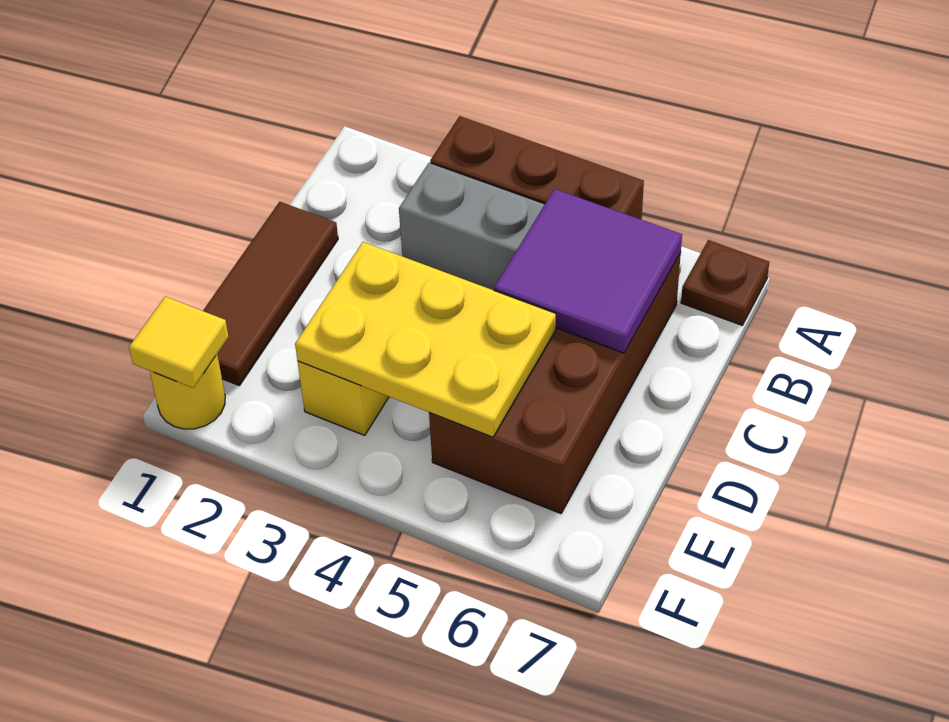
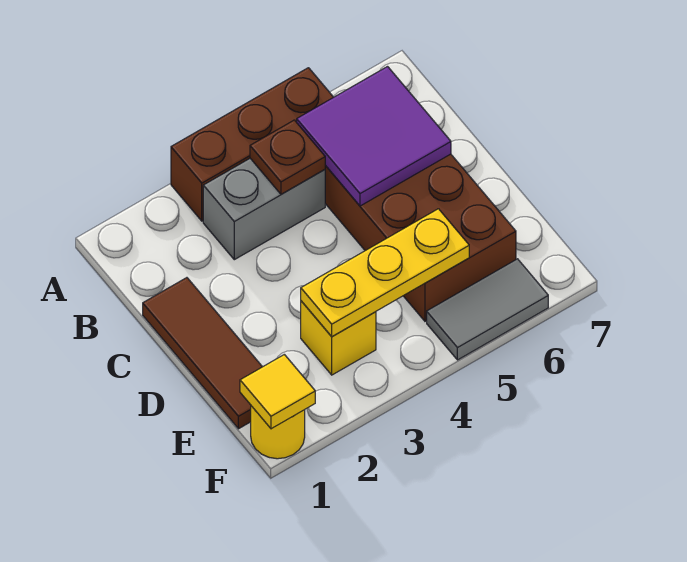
brown plate A7 level 1 -> brown plate B4 level 2
yellow plate D3:E5 level 2 -> yellow plate E3:E5 level 2
none -> grey tile F5:F6 level 1

